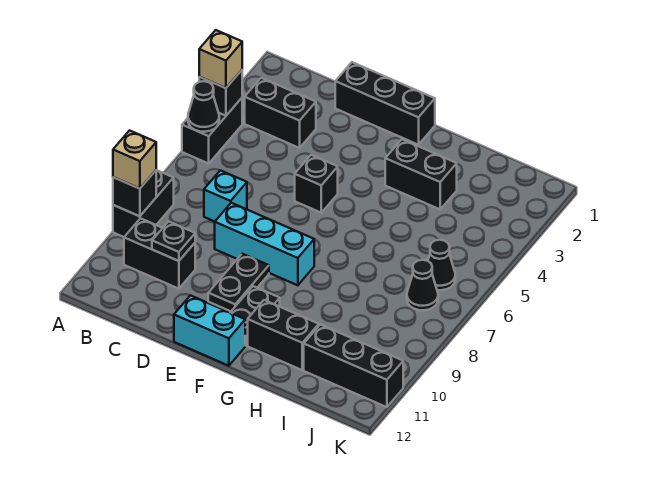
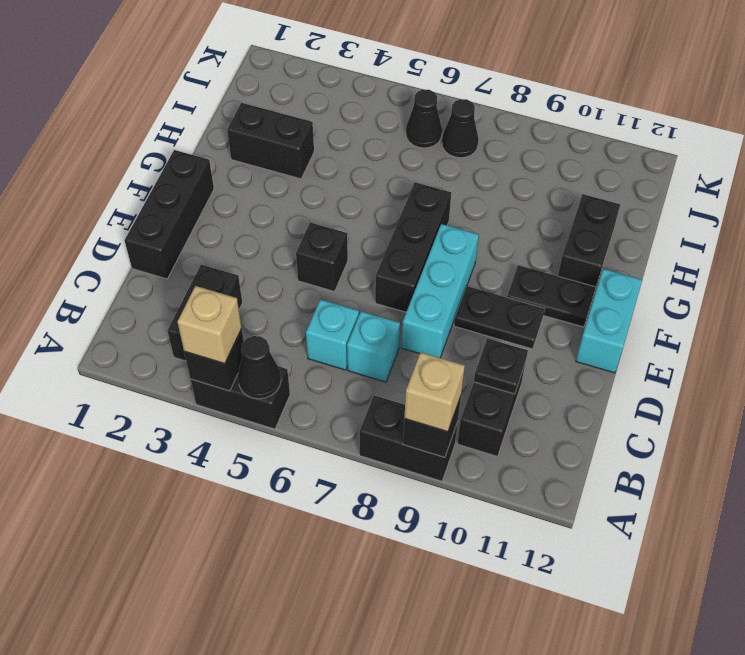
none -> cyan brick C6 level 1
black brick G3:H3 level 1 -> black brick H2:H3 level 1
black brick I11:K11 level 1 -> black brick E7:G7 level 1

